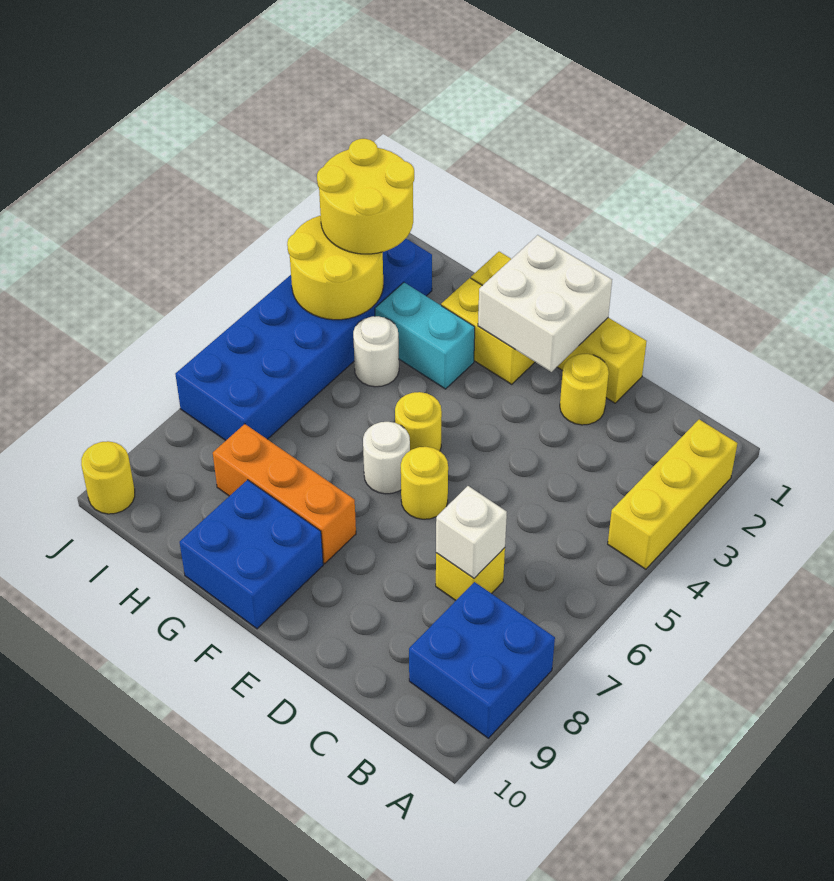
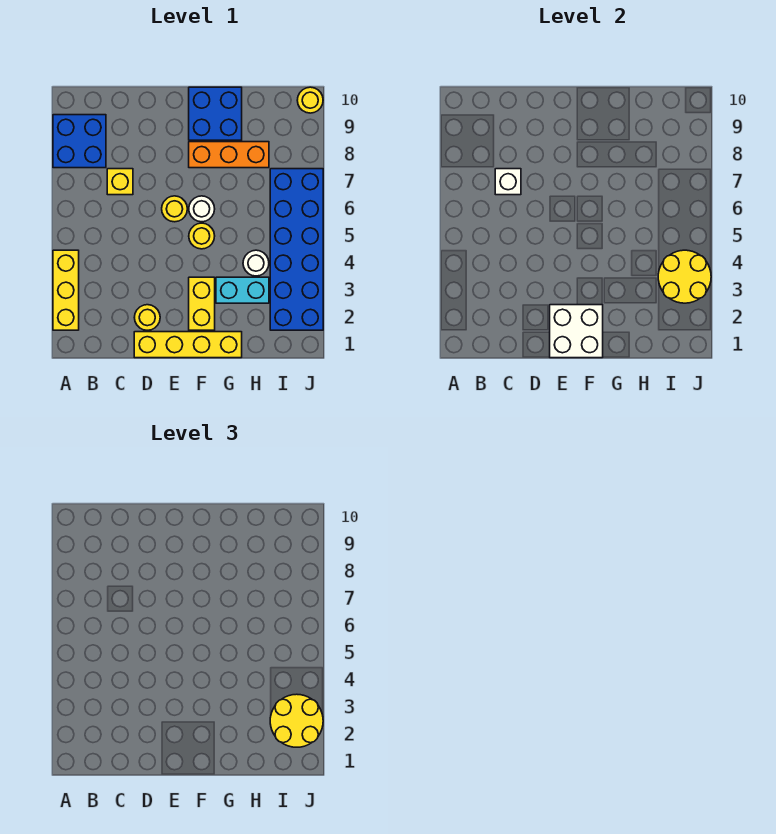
yellow brick F2:G2 level 1 -> yellow brick F2:F3 level 1

